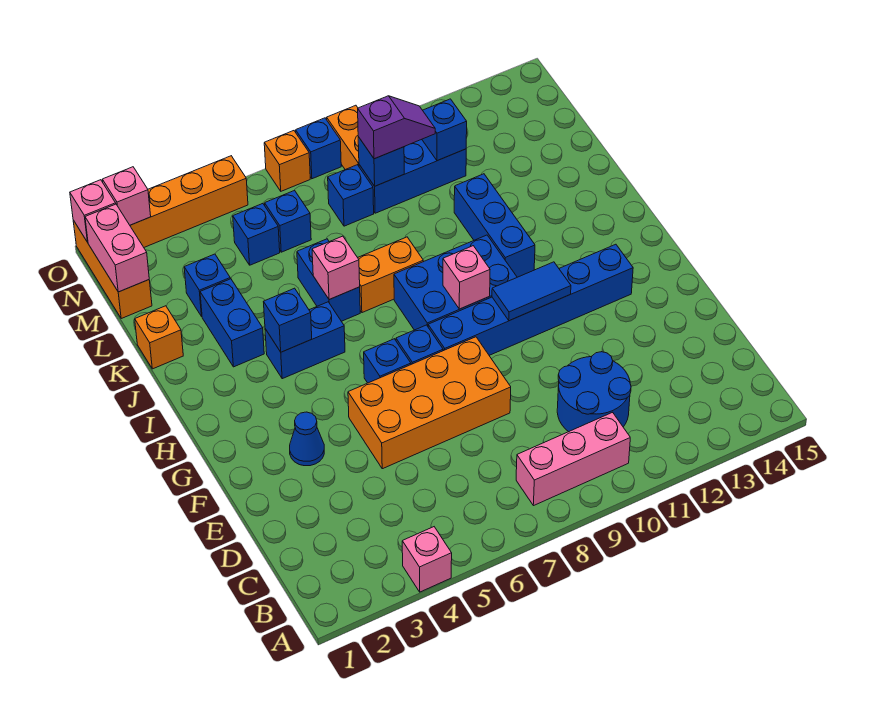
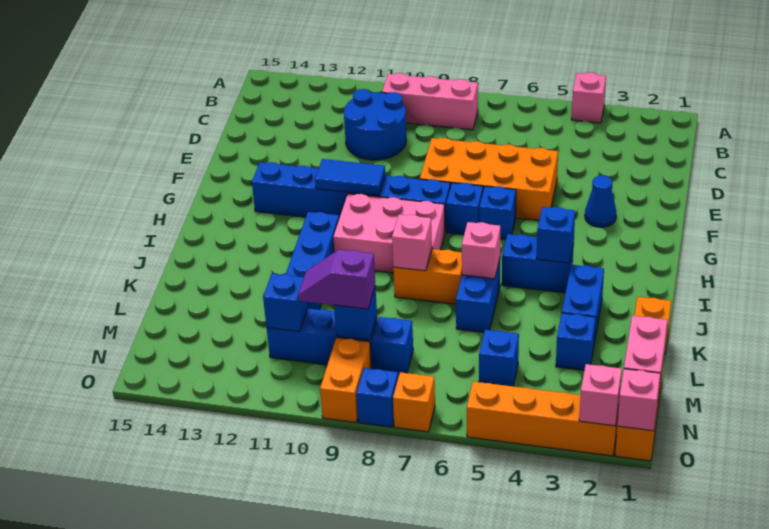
blue brick H8:I10 level 1 -> pink brick H8:I10 level 1
pink brick H9 level 2 -> pink brick J8 level 2
blue brick M6 level 1 -> none

